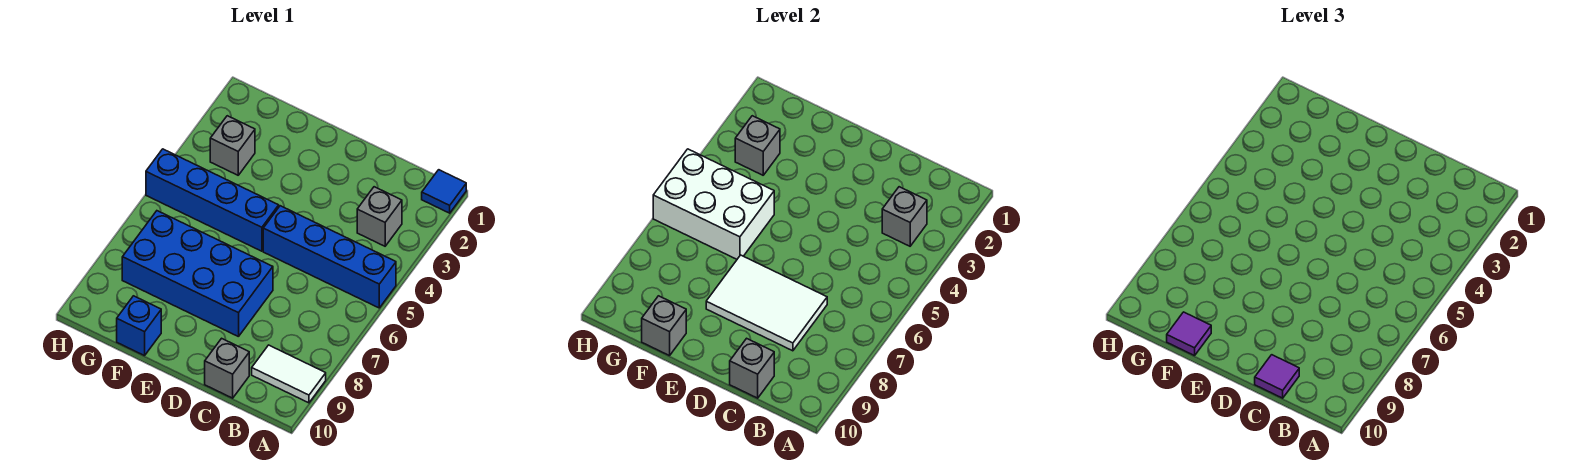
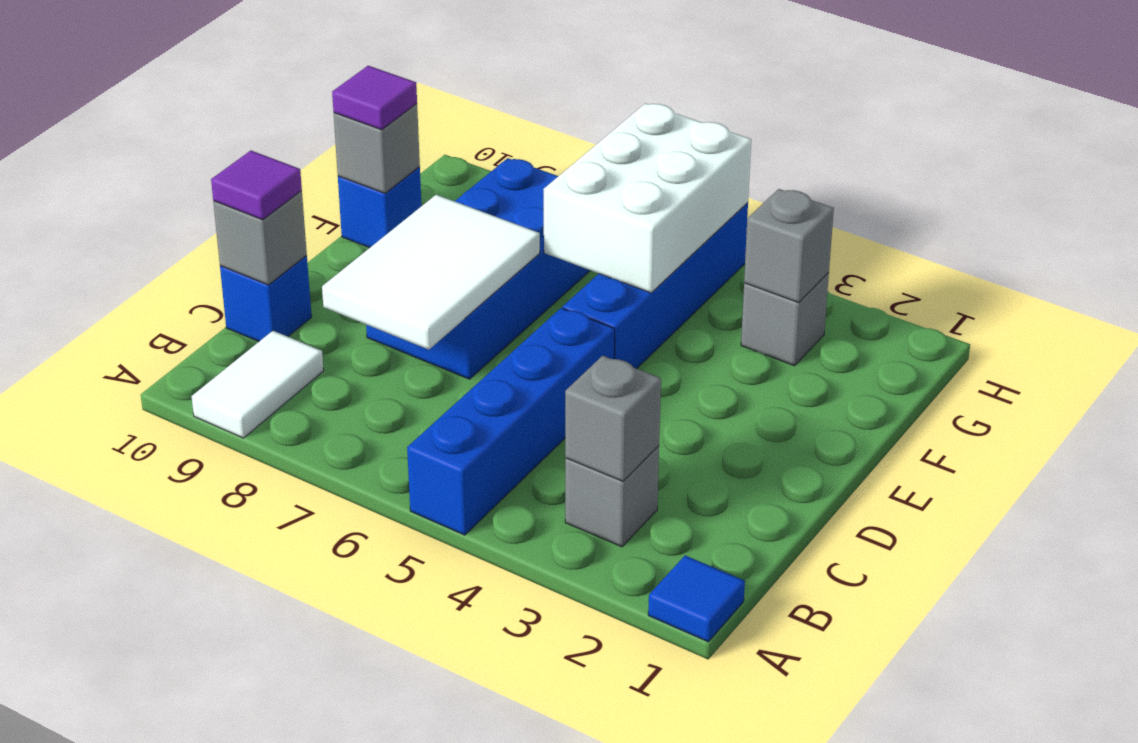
grey brick C10 level 1 -> blue brick C10 level 1

